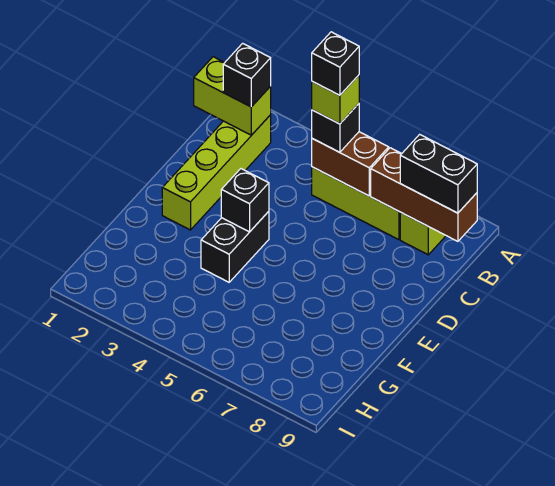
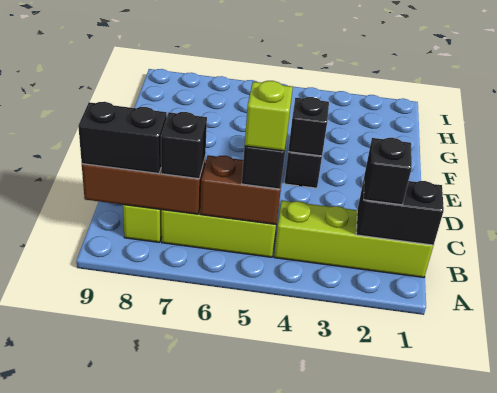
lime brick B1:B2 level 2 -> black brick B1:B2 level 2
lime brick B2:E2 level 1 -> lime brick B1:B4 level 1
black brick B5 level 5 -> black brick B7 level 3

